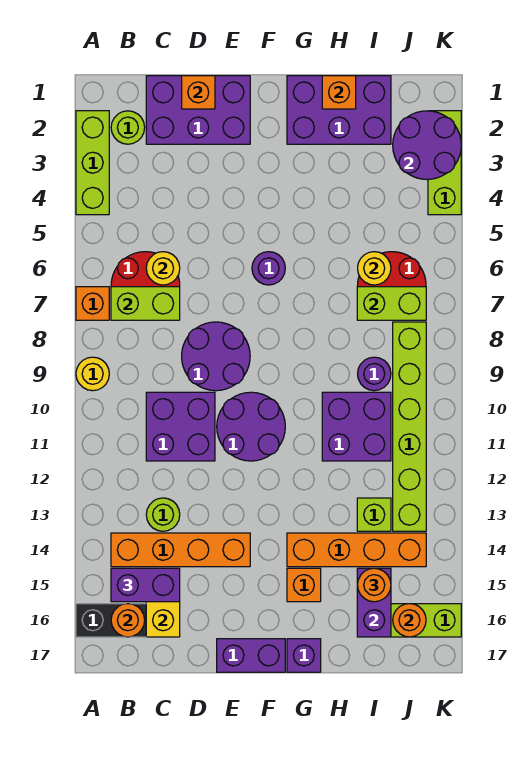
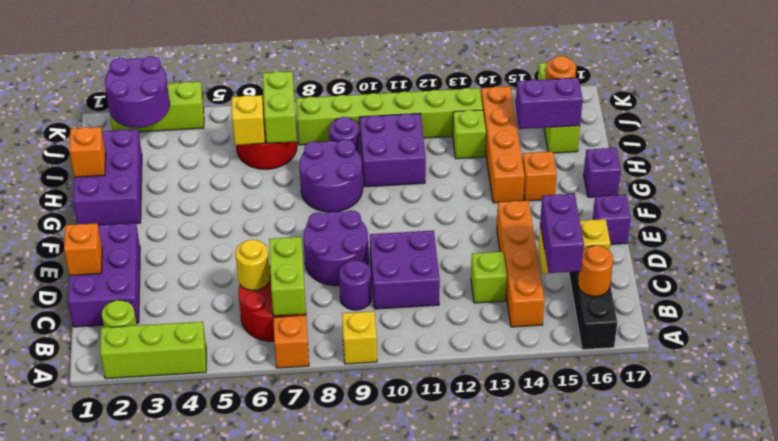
yellow round brick A9 level 1 -> yellow brick A9 level 1
lime round brick C13 level 1 -> lime brick C13 level 1
purple round brick E10:F11 level 1 -> purple round brick G8:H9 level 1
purple brick E17:F17 level 1 -> purple brick E17 level 1
purple round brick F6 level 1 -> purple round brick C9 level 1
yellow round brick I6 level 2 -> yellow brick I6 level 2
orange round brick I15 level 3 -> none

